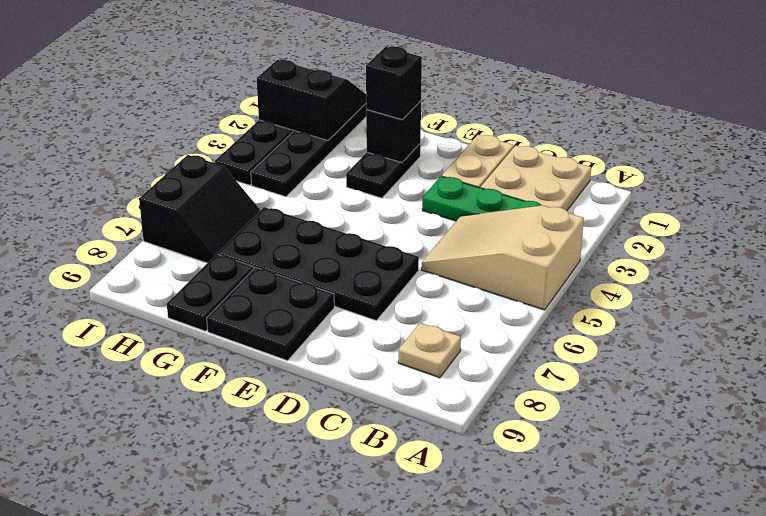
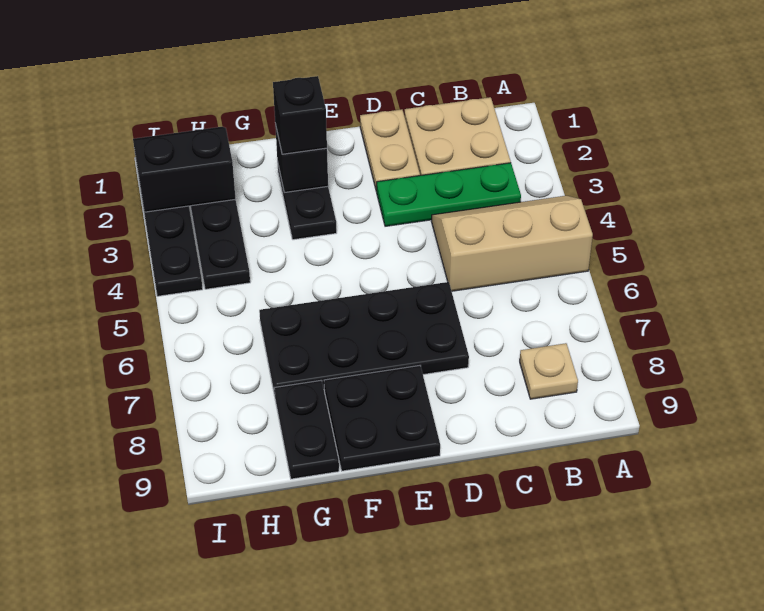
tan slope A4:C5 level 1 top A -> tan slope A4:C5 level 1 top 5
black slope H6:I7 level 1 top I -> none

